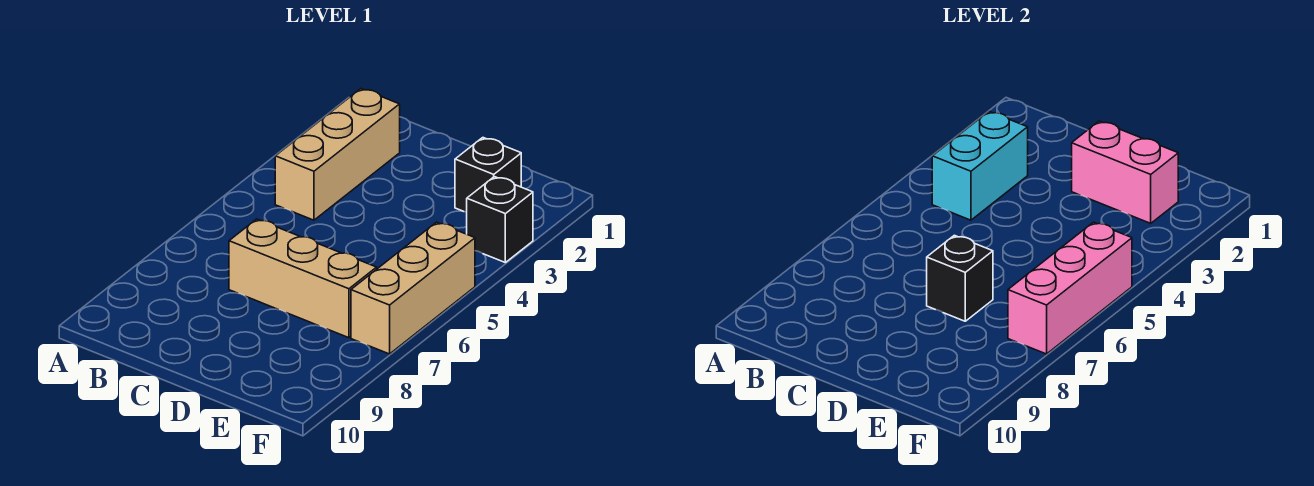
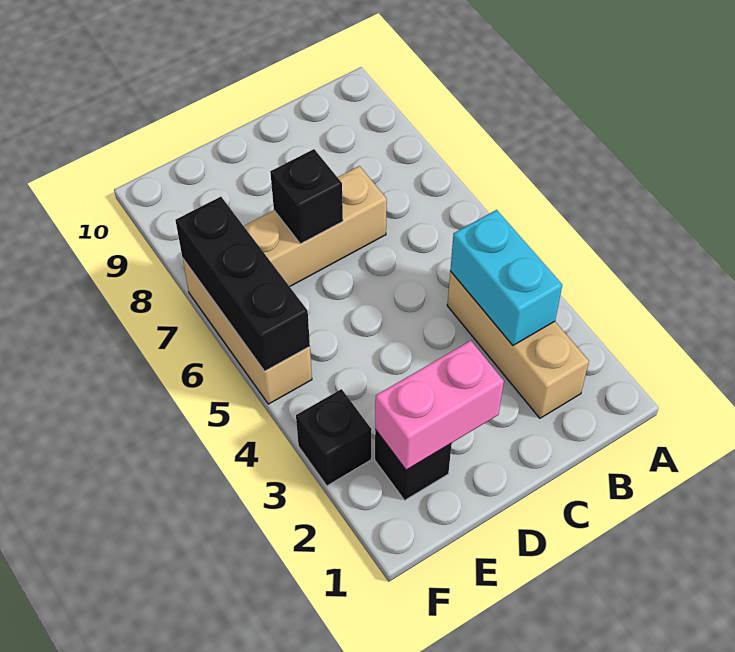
pink brick F5:F7 level 2 -> black brick F5:F7 level 2

